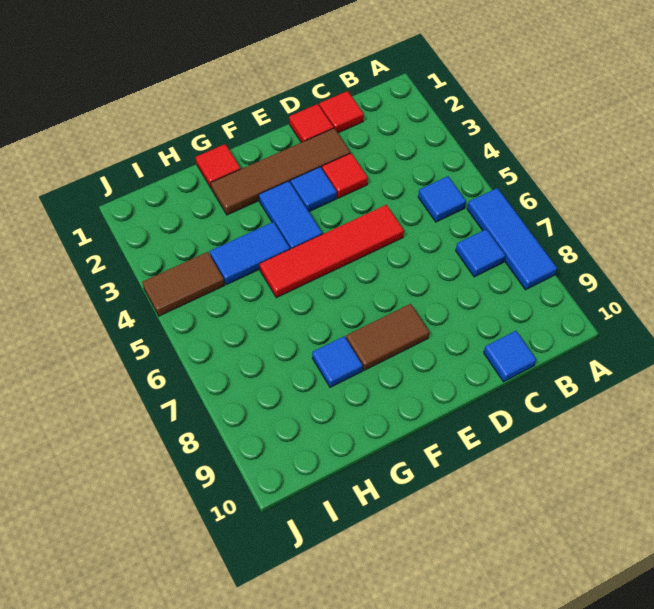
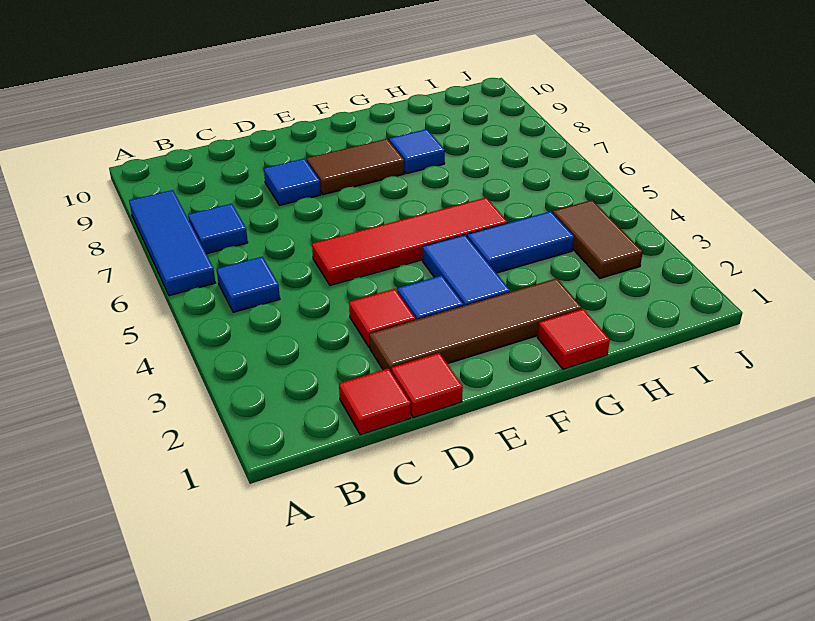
blue tile C10 level 1 -> blue tile D8 level 1
brown tile I4:J4 level 1 -> brown tile I3:I4 level 1

